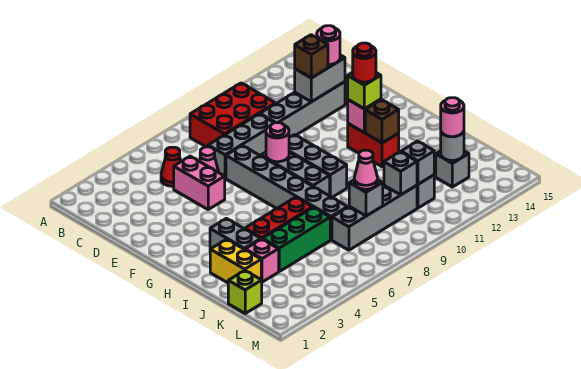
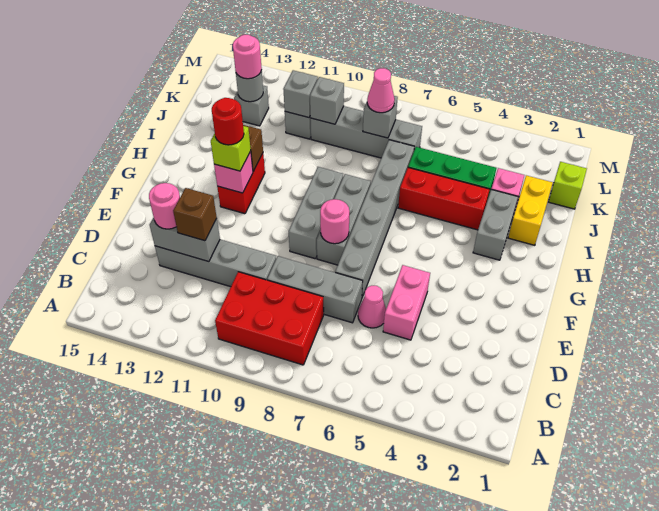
red cone C5 level 1 -> none

